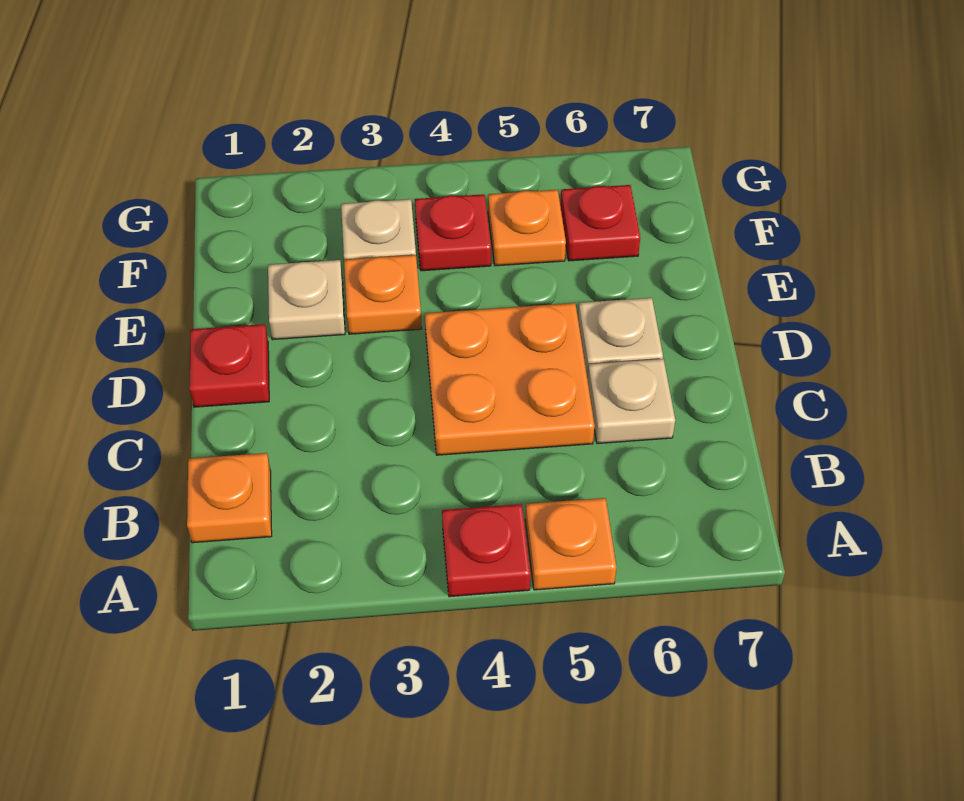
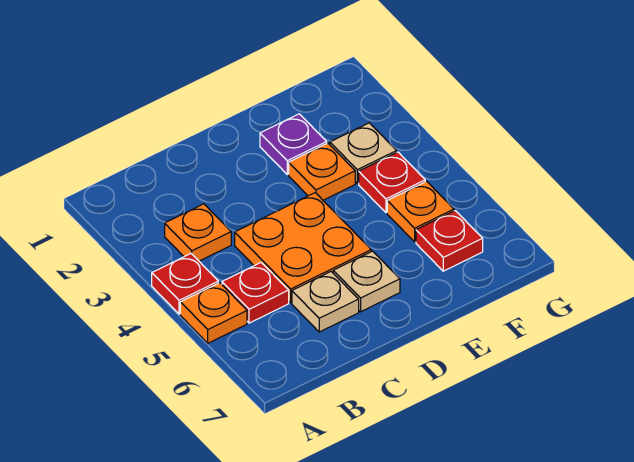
orange plate B1 level 1 -> orange plate B3 level 1
red plate D1 level 1 -> red plate B5 level 1
tan plate E2 level 1 -> purple plate E2 level 1

